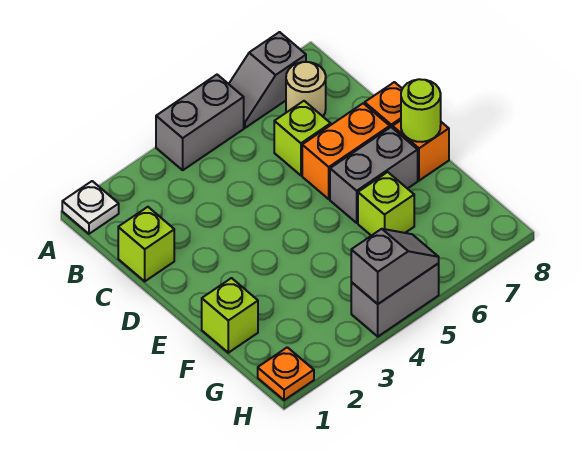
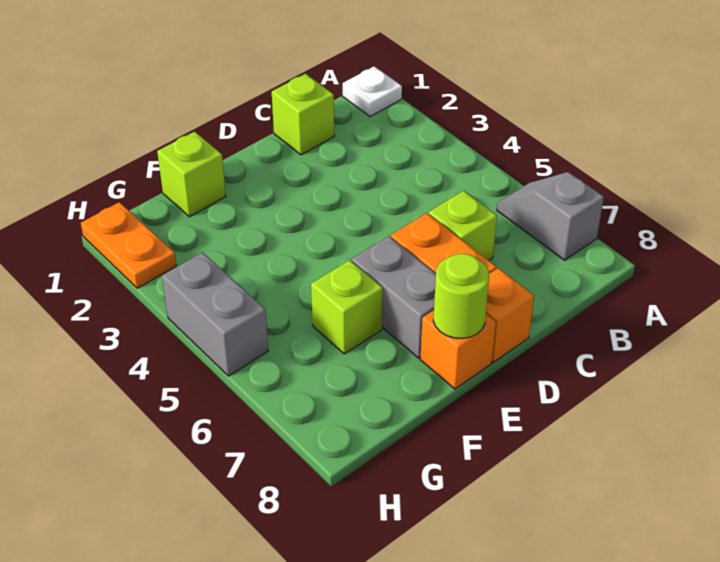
grey brick A4:A5 level 1 -> none
tan round brick B7 level 1 -> none
orange plate H1 level 1 -> orange plate H1:H2 level 1
grey slope H4:H5 level 2 top 4 -> none

